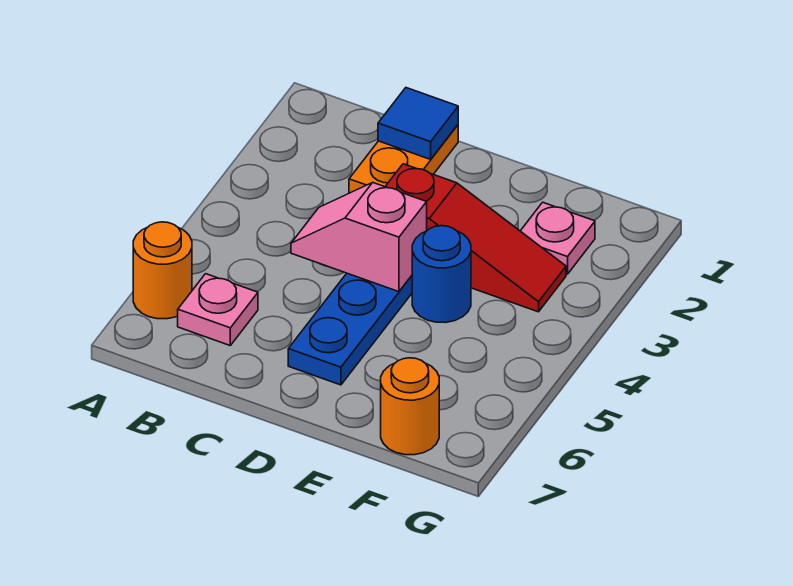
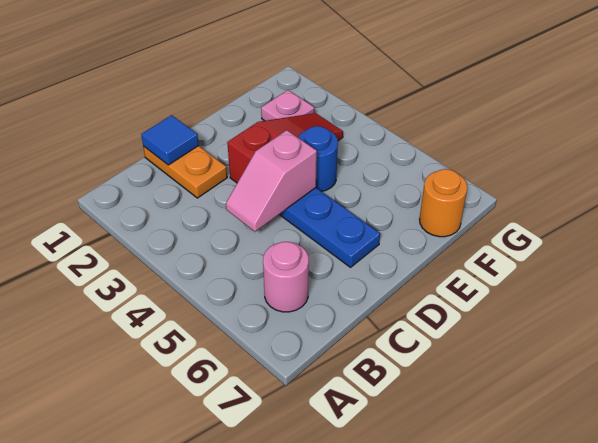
orange round brick A6 level 1 -> none
pink plate B6 level 1 -> pink round brick B6 level 1

